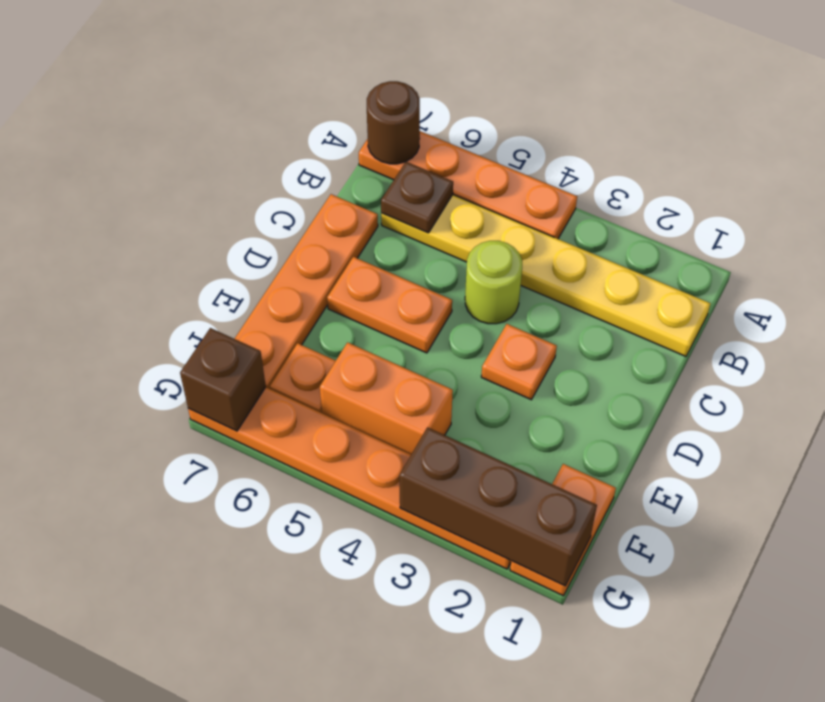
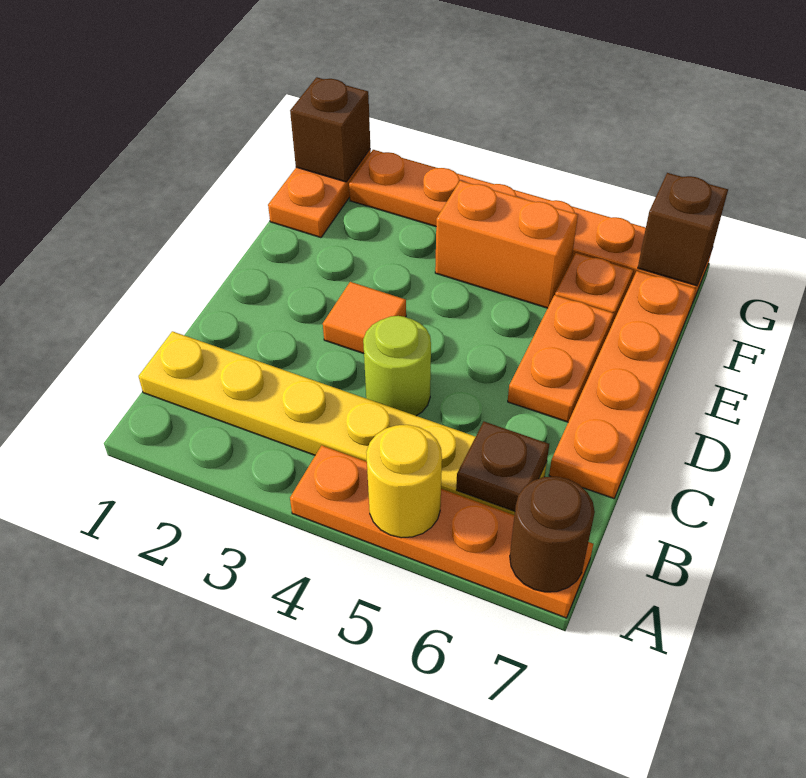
none -> yellow round brick A5 level 2
orange plate D3 level 1 -> orange tile D3 level 1
orange plate D5:D6 level 1 -> orange plate D6:E6 level 1
brown brick G1:G3 level 2 -> brown brick G1 level 2

